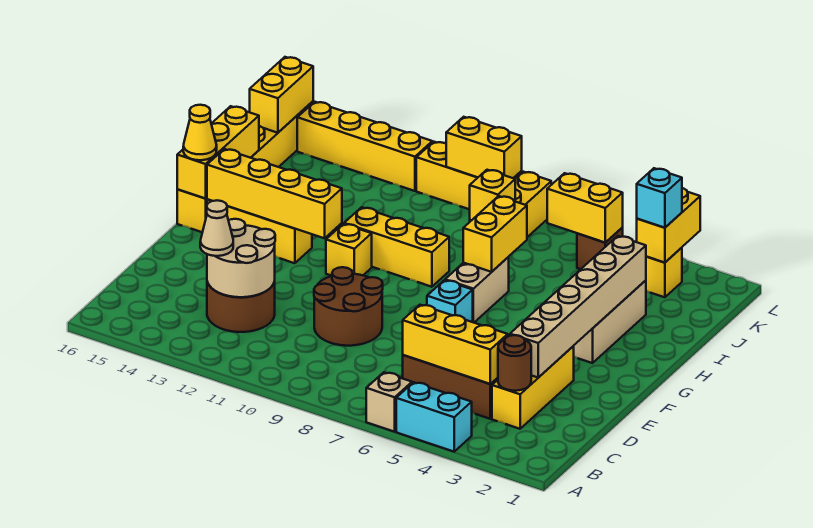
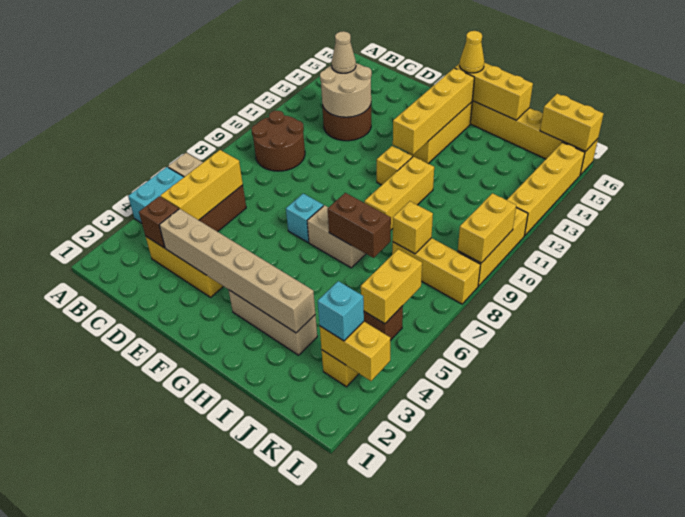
brown round brick C3 level 2 -> brown brick C3 level 2
brown round brick D9:E10 level 1 -> brown round brick B9:C10 level 1
yellow brick H7:I7 level 2 -> brown brick H7:I7 level 2

